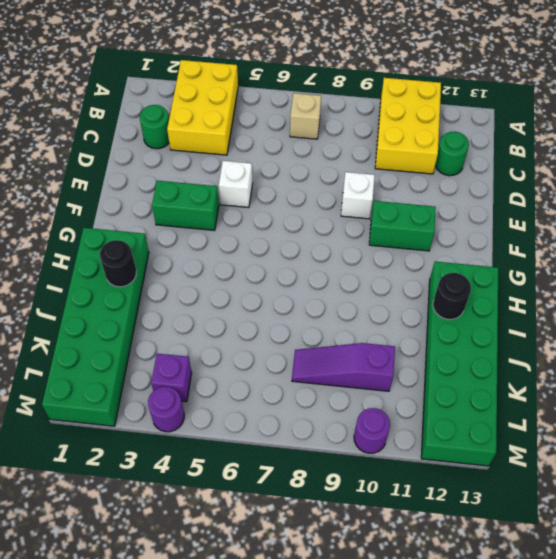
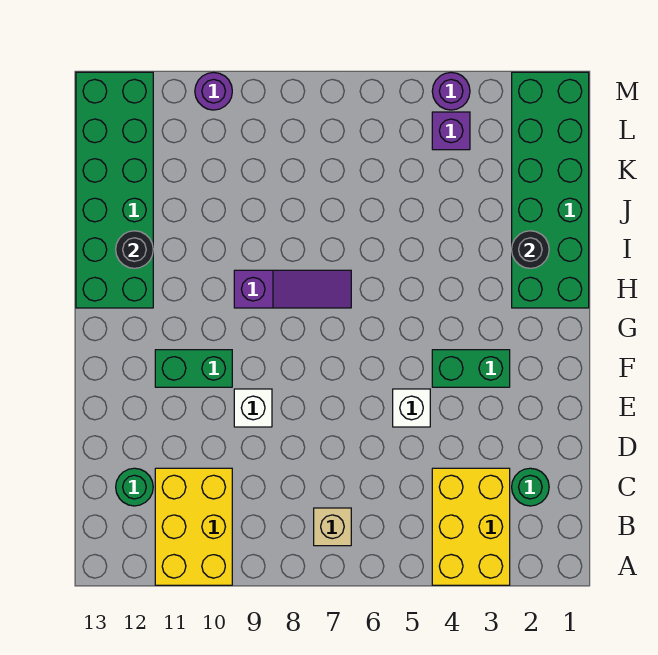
purple slope K8:K10 level 1 top 10 -> purple slope H7:H9 level 1 top 9

